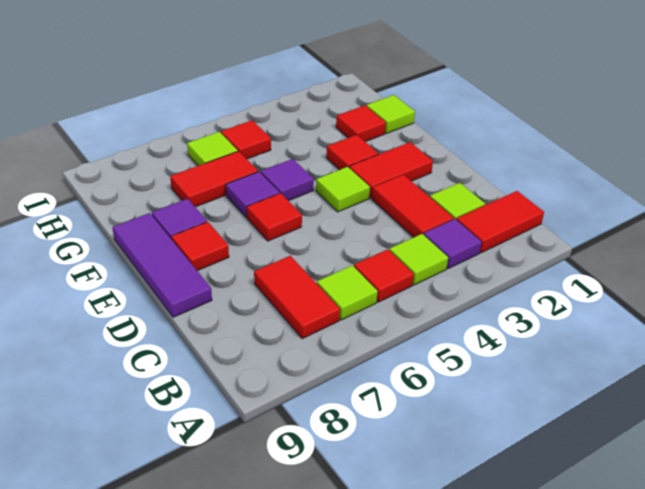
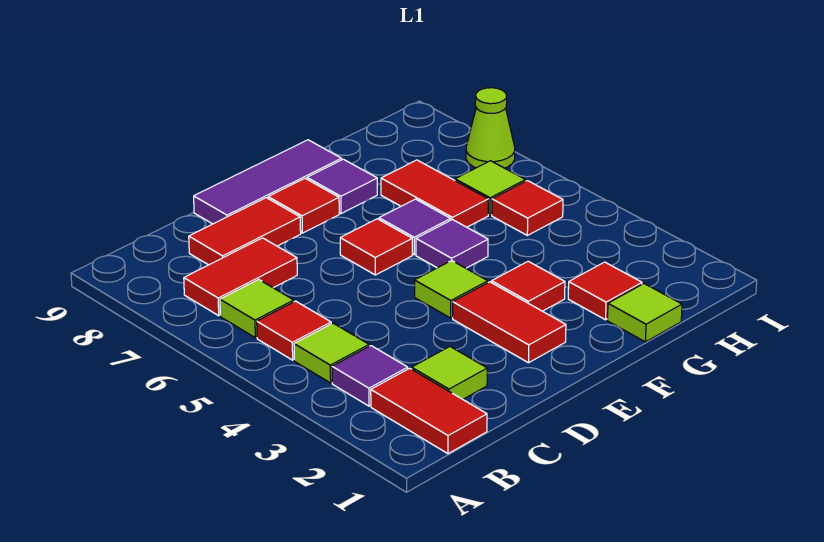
red tile C3:D3 level 1 -> red tile C8:D8 level 1
none -> lime cone I7 level 1

